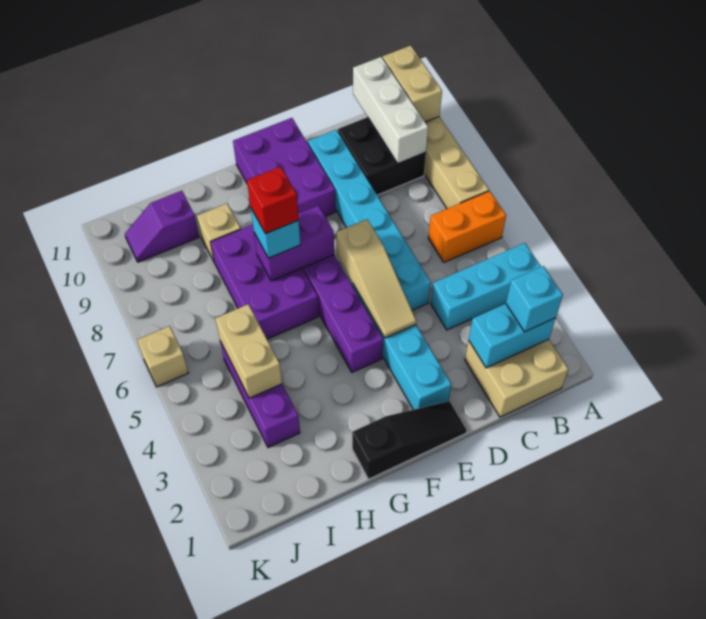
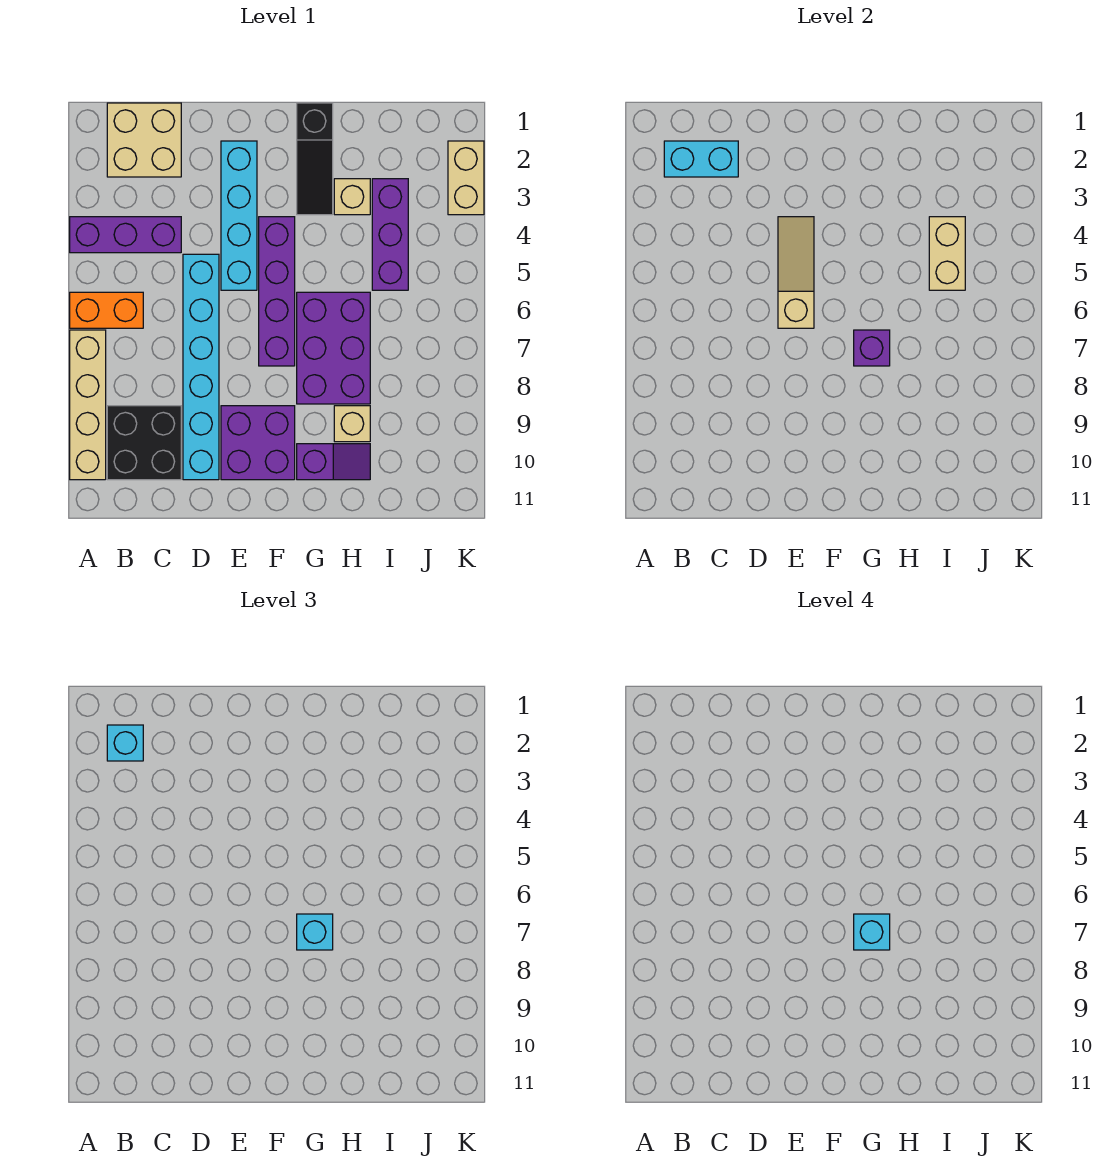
cyan brick A4:C4 level 1 -> purple brick A4:C4 level 1
tan brick A10:A11 level 2 -> tan brick K2:K3 level 1
white brick B9:B11 level 2 -> none
black slope E1:G1 level 1 top G -> black slope G1:G3 level 1 top 1
purple brick E9:F11 level 1 -> purple brick E9:F10 level 1
purple brick F7:G7 level 2 -> purple brick G7 level 2
red brick G7 level 4 -> cyan brick G7 level 4
purple slope I10:J10 level 1 top I -> purple slope G10:H10 level 1 top G
tan brick K6 level 1 -> tan brick H3 level 1

